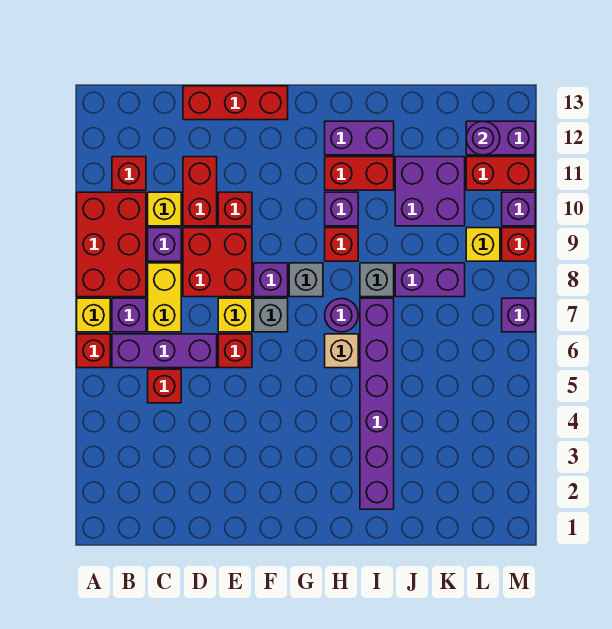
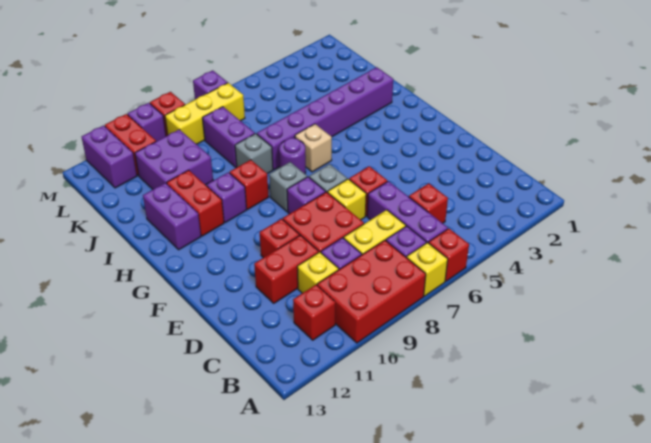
red brick D13:F13 level 1 -> none
yellow brick L9 level 1 -> yellow brick L7:L9 level 1
purple round brick L12 level 2 -> none

